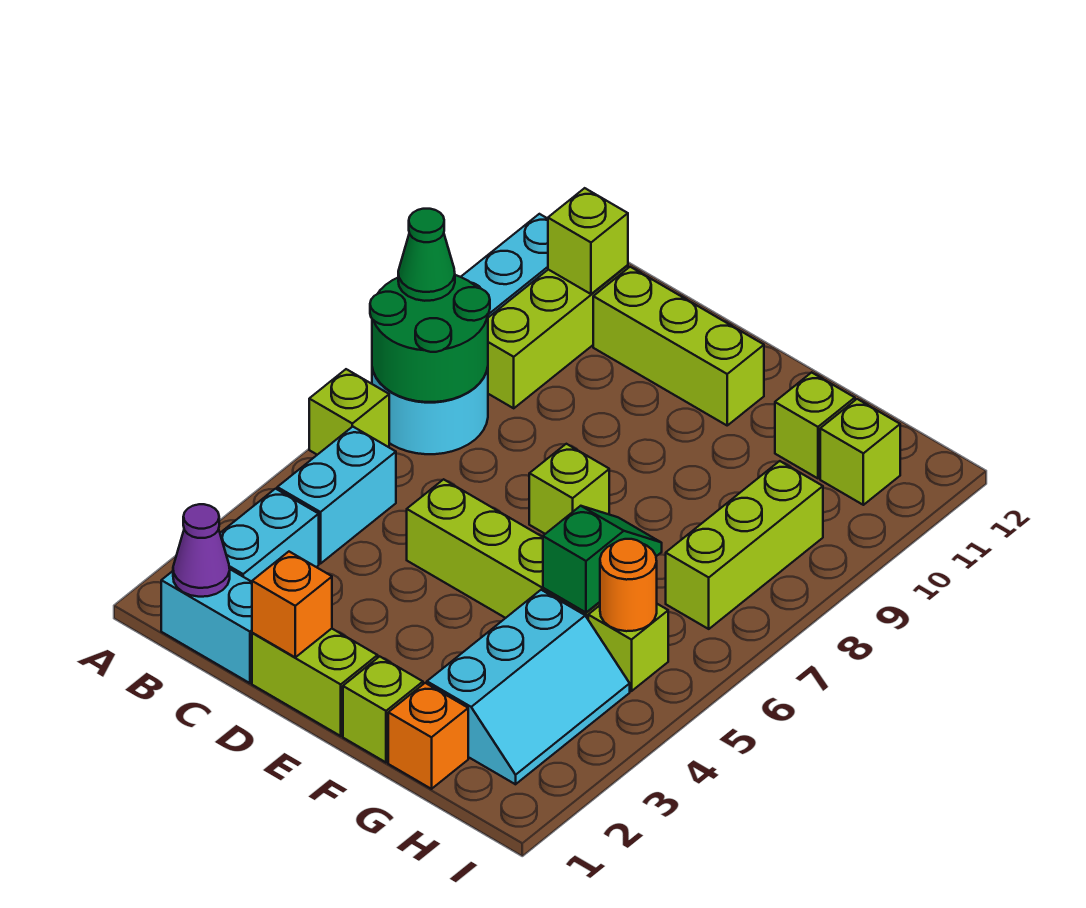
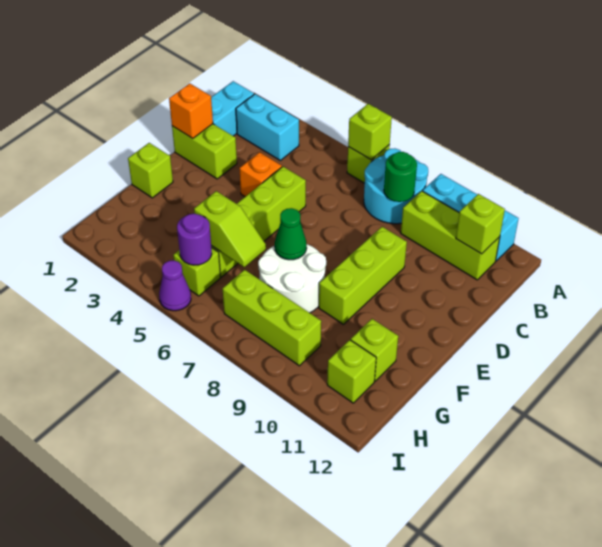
green round brick A7:B8 level 2 -> green round brick B8 level 2
green cone A8 level 3 -> green cone F7 level 2
purple cone B1 level 2 -> purple cone I5 level 1
cyan brick B4:B5 level 1 -> none
lime brick C11:E11 level 1 -> lime brick D9:F9 level 1
lime brick D1:E1 level 1 -> lime brick D1:D2 level 1
lime brick E7 level 1 -> lime brick A6 level 2
none -> white round brick F7:G8 level 1
orange brick G1 level 1 -> orange brick D4 level 1
cyan slope G2:H4 level 1 top G -> none
green slope G5:G6 level 2 top 5 -> lime slope G5:G6 level 2 top 5
orange round brick H5 level 2 -> purple round brick H5 level 2

